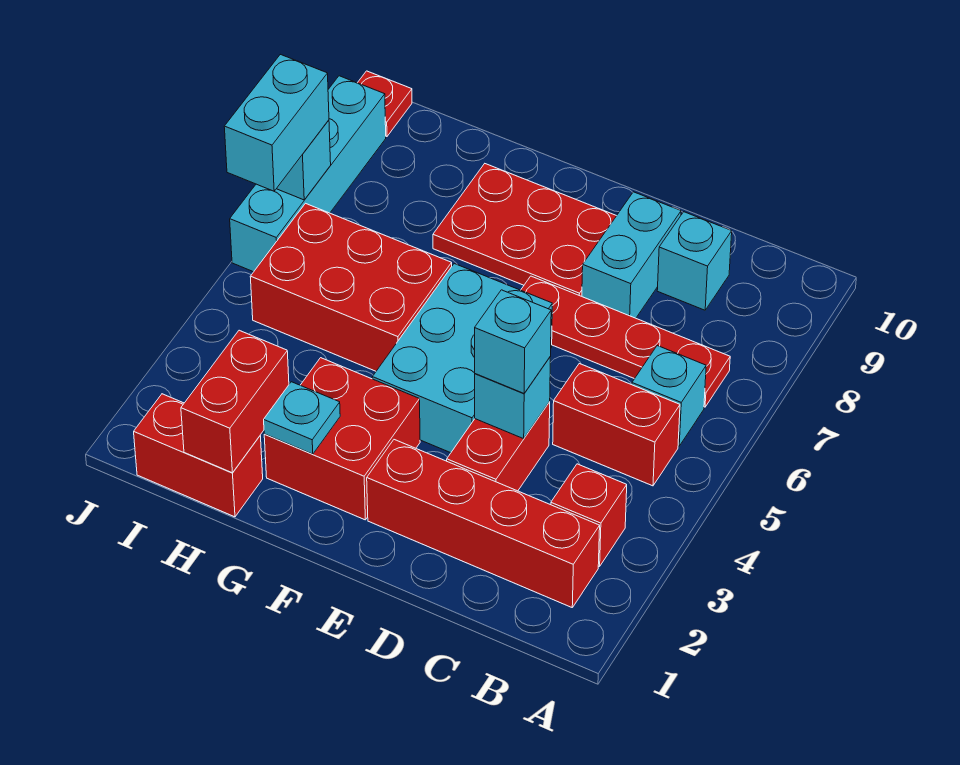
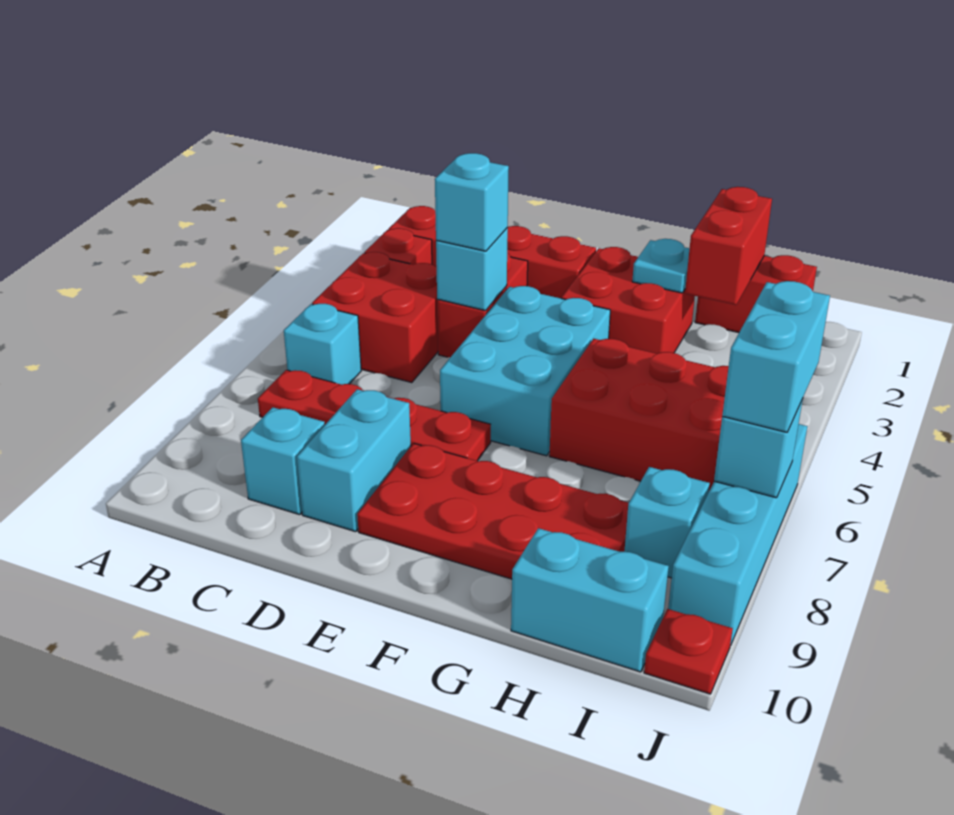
red brick B5:C5 level 1 -> red brick B4:C5 level 1
red plate E8:G9 level 1 -> red plate E8:H9 level 1
none -> cyan brick H10:I10 level 1
none -> cyan brick I8 level 1

